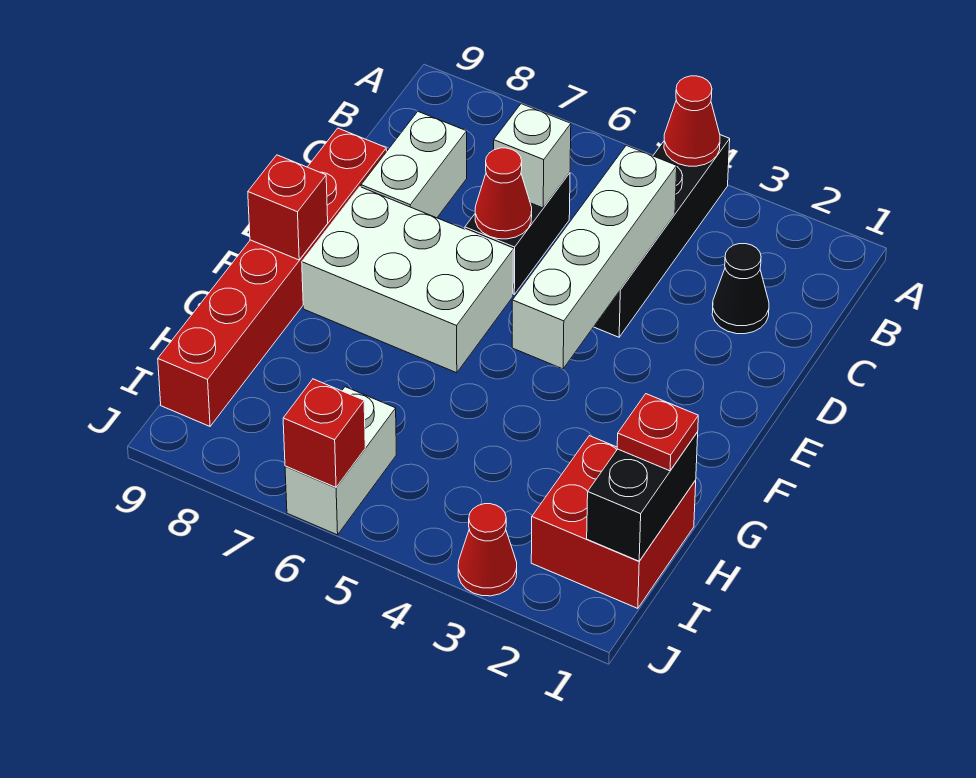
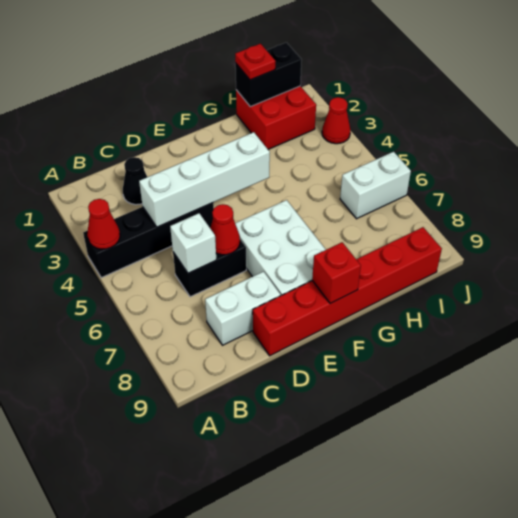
red brick J6 level 2 -> none

